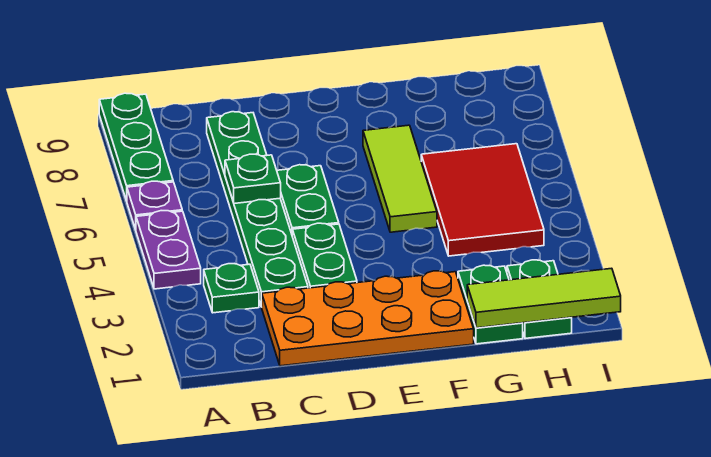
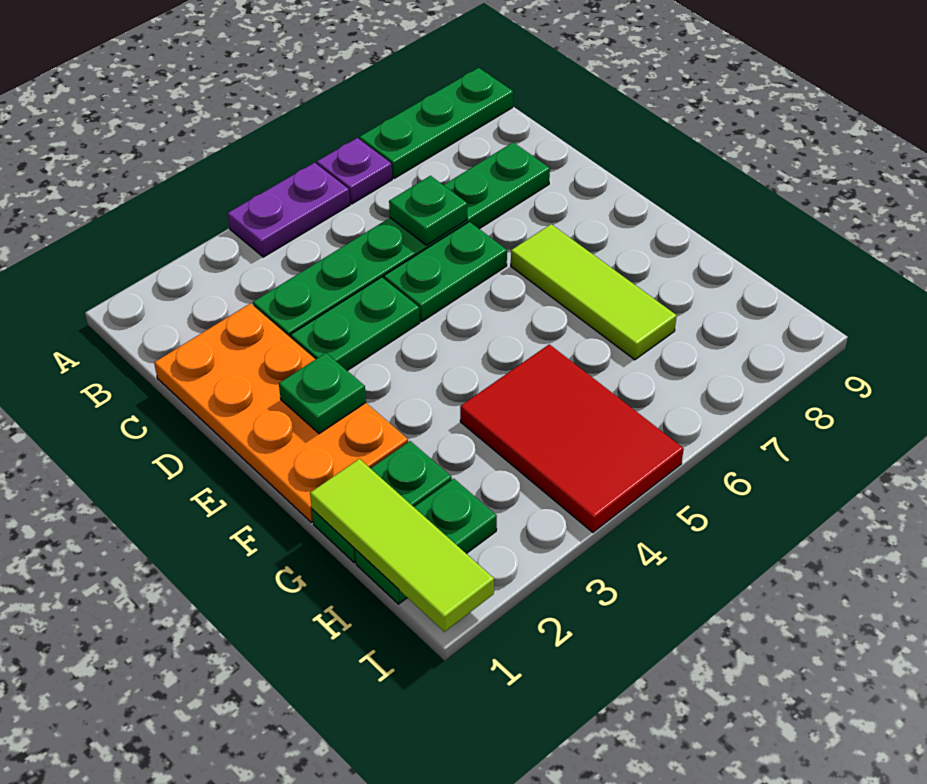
green plate B3 level 1 -> green plate E2 level 2
lime tile F5:F7 level 1 -> lime tile E7:G7 level 1
red tile G4:H6 level 1 -> red tile G4:I5 level 1

